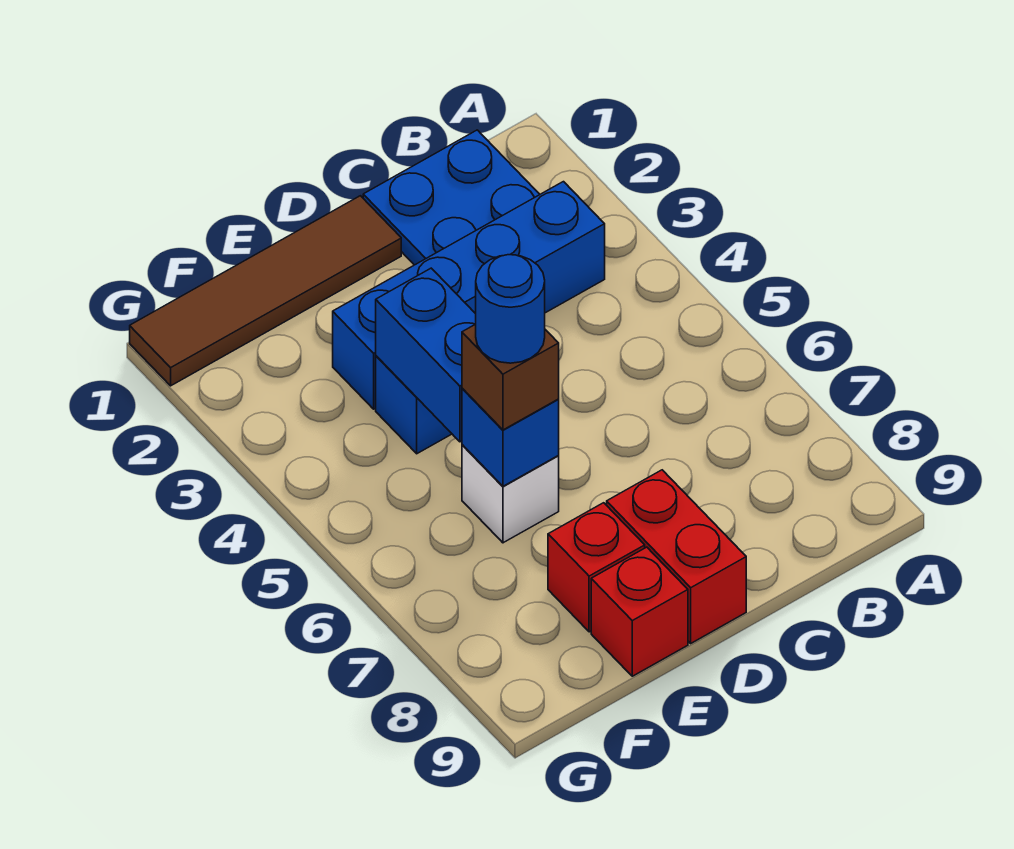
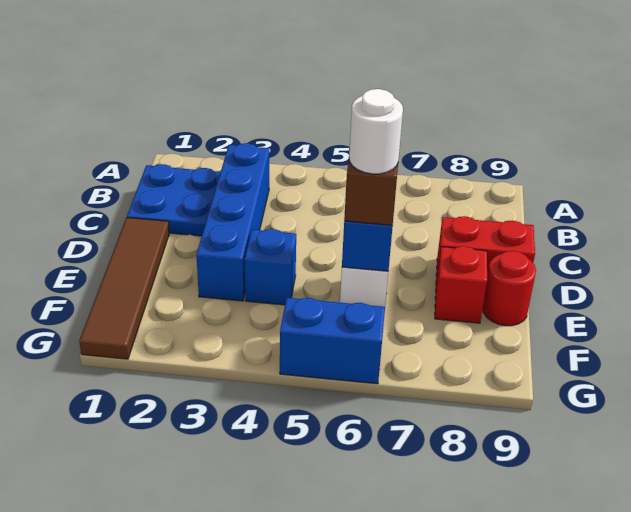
blue brick E4:E5 level 2 -> blue brick G5:G6 level 1
blue round brick E6 level 4 -> white round brick E6 level 4
red brick E9 level 1 -> red round brick E9 level 1

